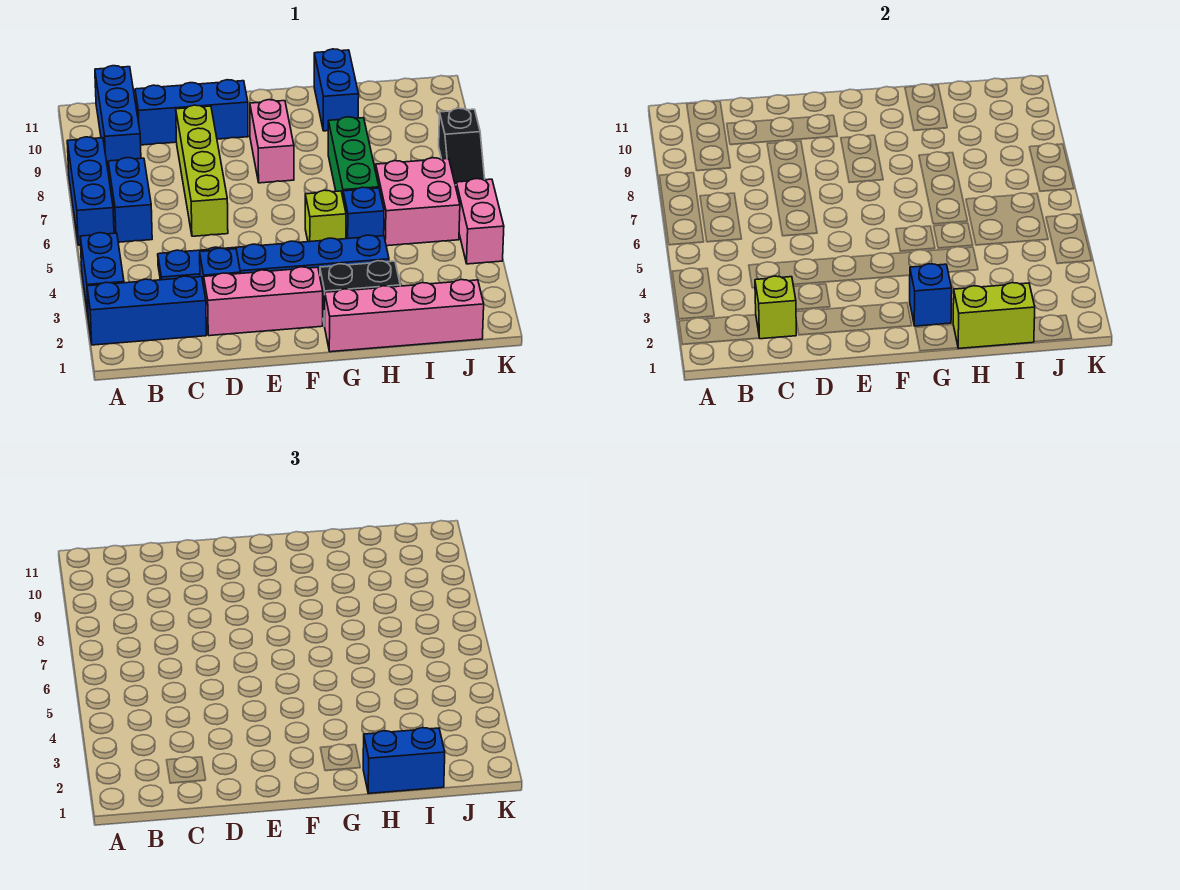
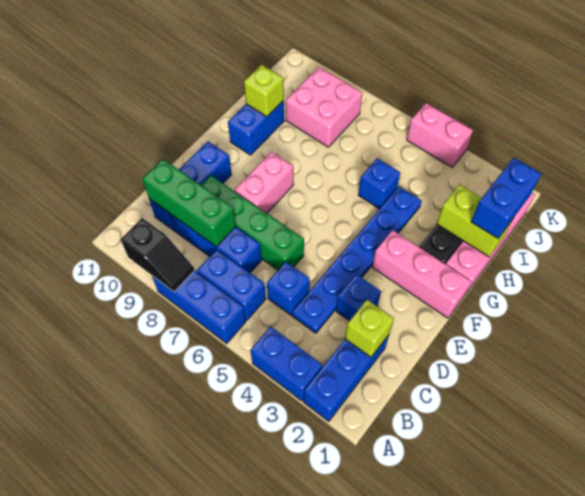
blue brick B9:B11 level 1 -> blue brick C7:C9 level 1
pink brick D2:F2 level 1 -> pink brick F1:F3 level 1
lime brick D6:D9 level 1 -> green brick D6:D9 level 1
pink brick F8:F9 level 1 -> pink brick E8:F8 level 1
blue brick G2 level 2 -> blue brick C5 level 1
lime brick G5 level 1 -> lime brick H10 level 2
lime brick H1:I1 level 2 -> lime brick H1:H2 level 2
green brick H6:H8 level 1 -> green brick C8:C10 level 2
blue brick H10:H11 level 1 -> blue brick G10:H10 level 1
pink brick I5:J6 level 1 -> pink brick I8:J9 level 1
black slope K7:K8 level 1 top 8 -> black slope A8:A9 level 2 top 9

